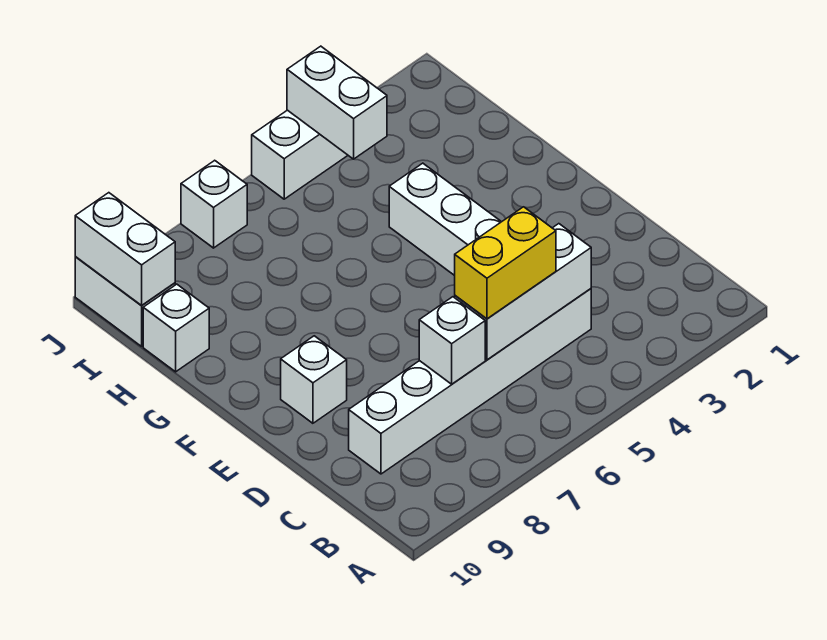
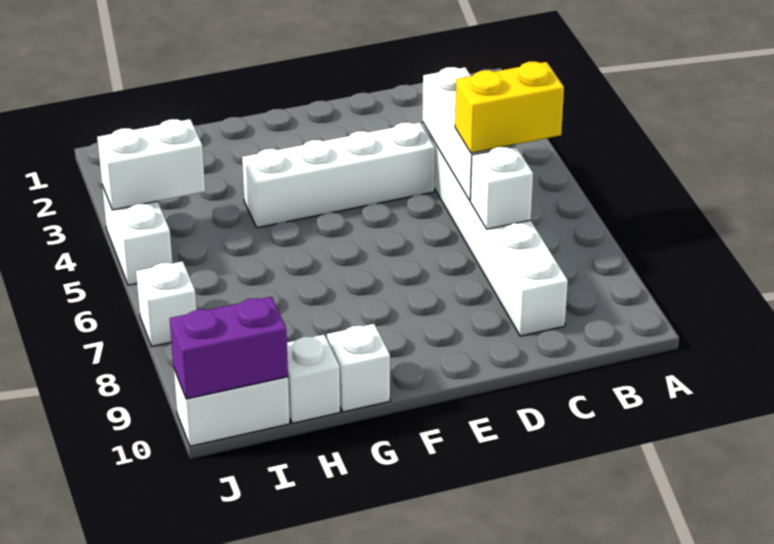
yellow brick C5:C6 level 3 -> yellow brick B6:C6 level 3
white brick E9 level 1 -> white brick G10 level 1
white brick I10:J10 level 2 -> purple brick I10:J10 level 2

